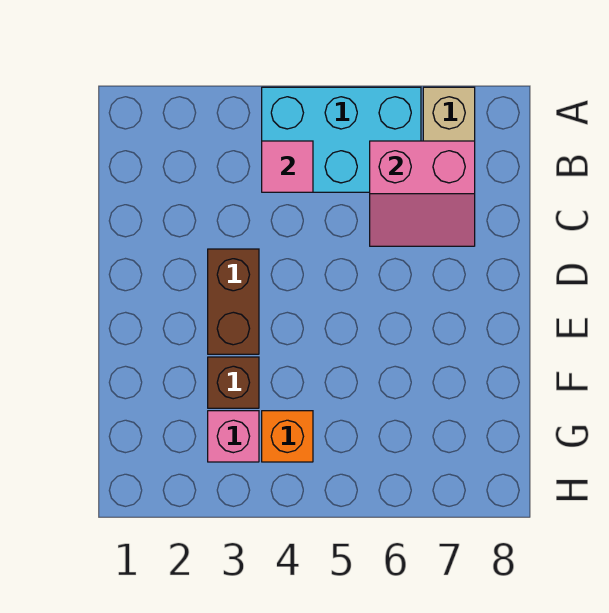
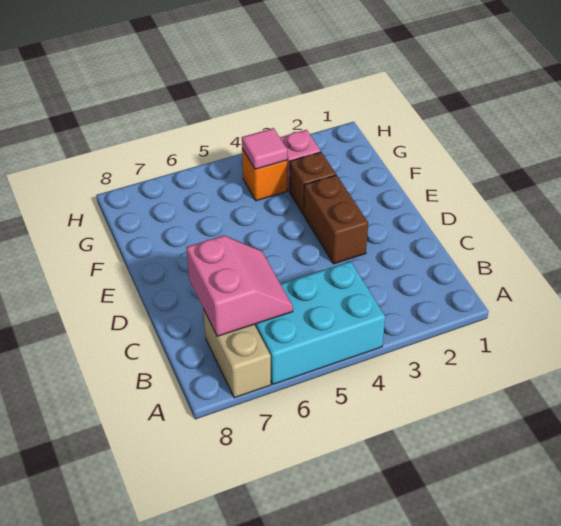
pink tile B4 level 2 -> pink tile G4 level 2
pink slope B6:C7 level 2 top B -> pink slope B6:C7 level 2 top 7

